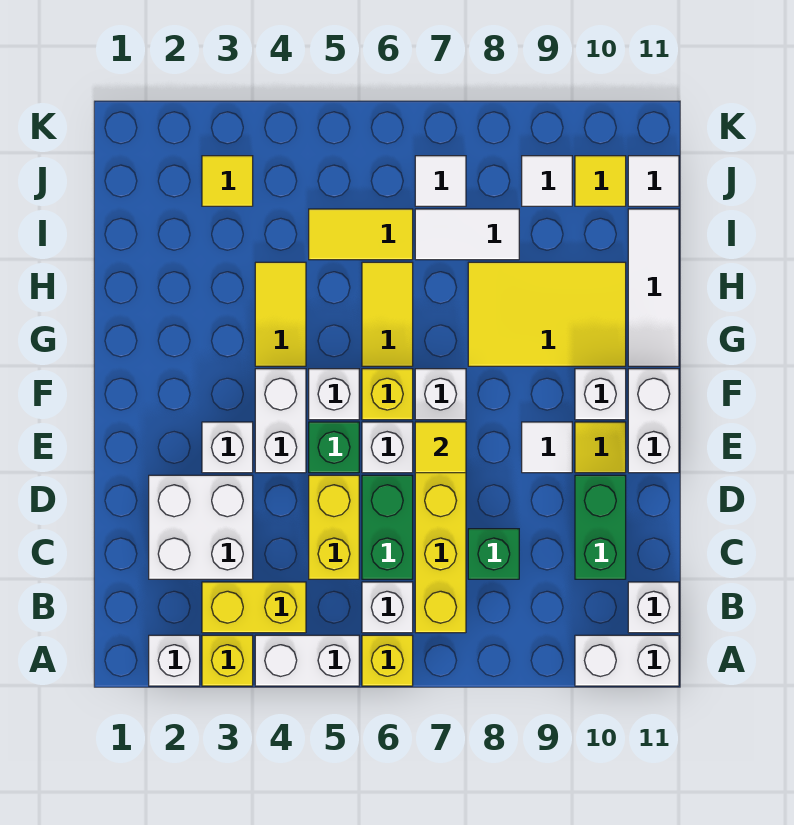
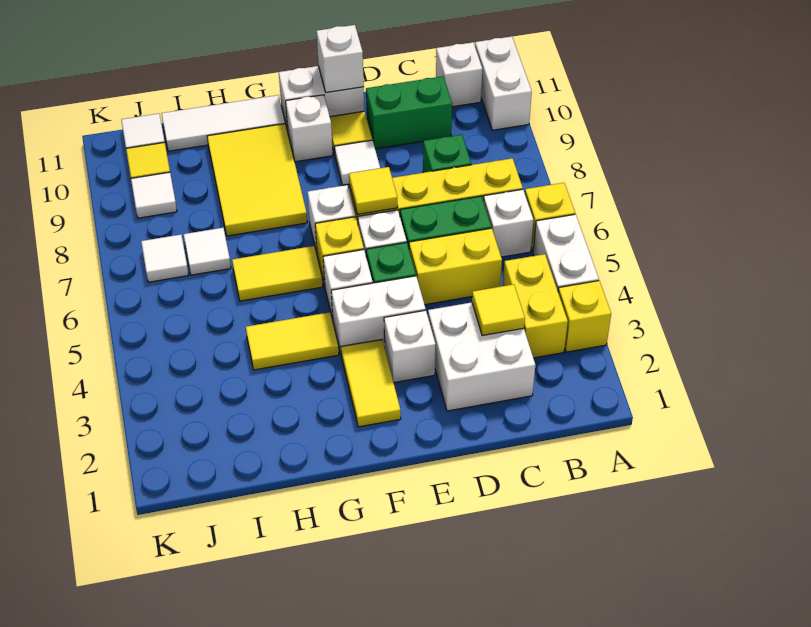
white brick A2 level 1 -> white brick E11 level 2
yellow tile I5:I6 level 1 -> yellow tile F2:F3 level 1
white tile I7:I8 level 1 -> white tile I7 level 1
yellow tile J3 level 1 -> yellow tile C3 level 2

